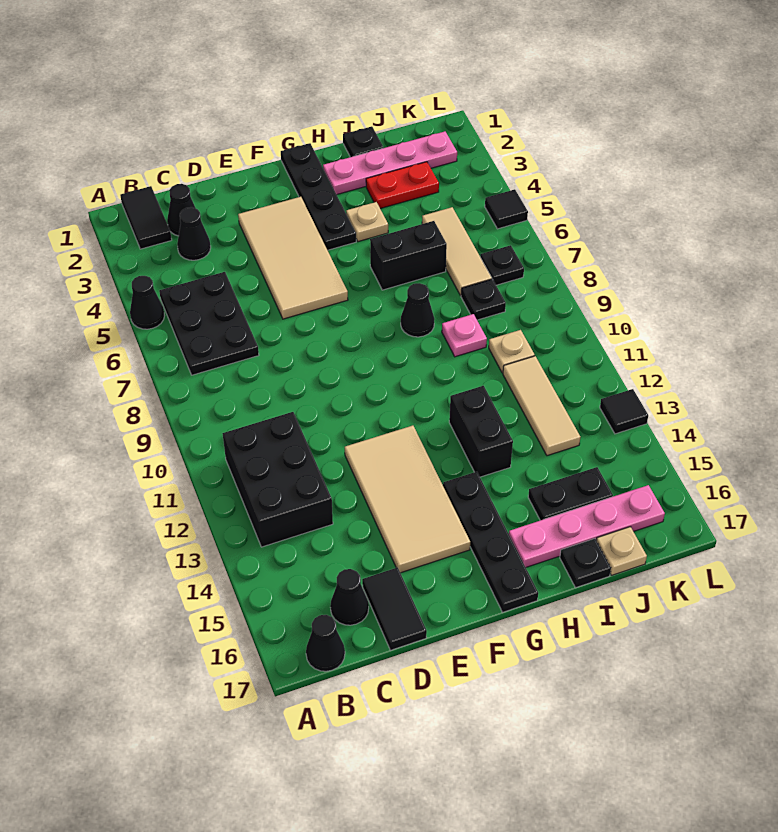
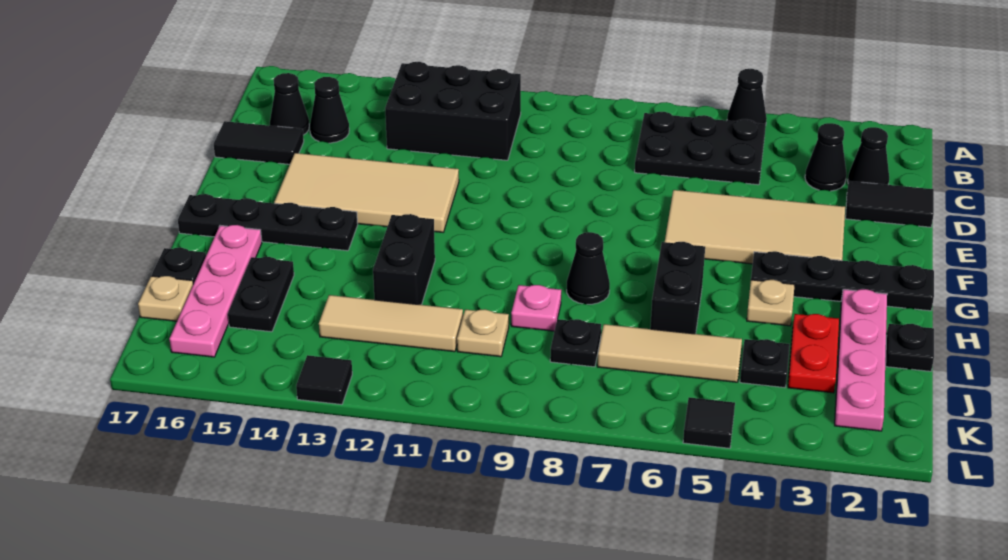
black tile B1:B2 level 1 -> black tile D1:D2 level 1
black cone B17 level 1 -> black cone C15 level 1
black brick H12:H13 level 1 -> black brick H12:I12 level 1
black plate K7 level 1 -> black plate J4 level 1

